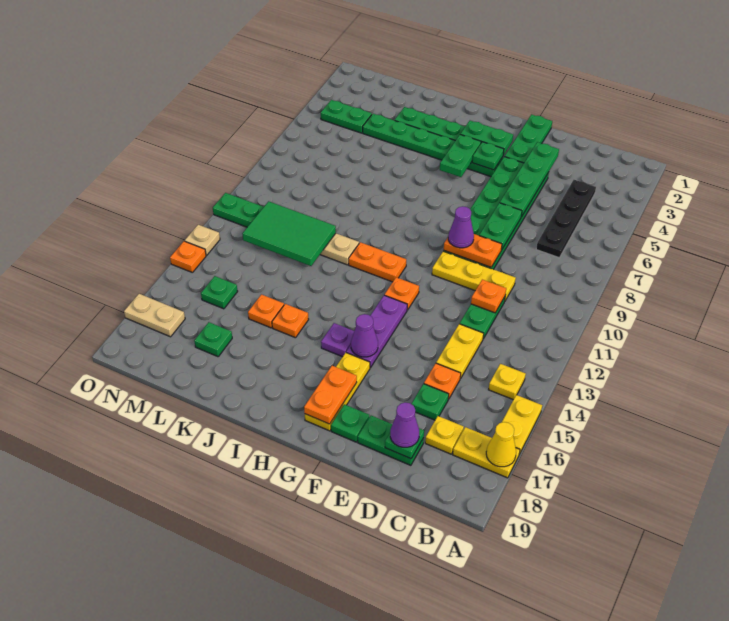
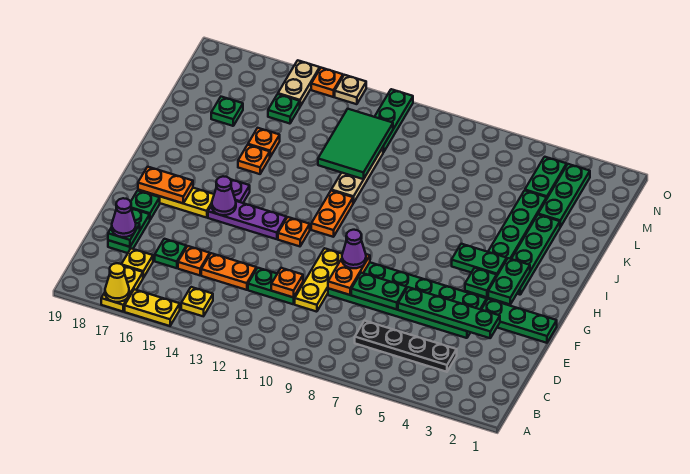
yellow plate D13:D14 level 1 -> orange plate D13:D14 level 1
none -> green plate L3:N3 level 1
tan plate N17:O17 level 1 -> tan plate N15:O15 level 1

